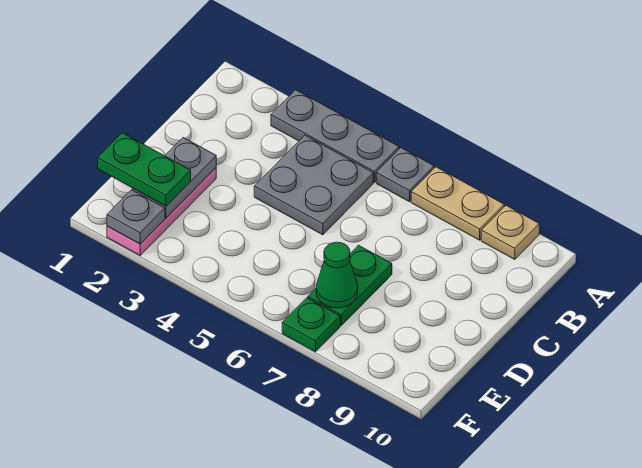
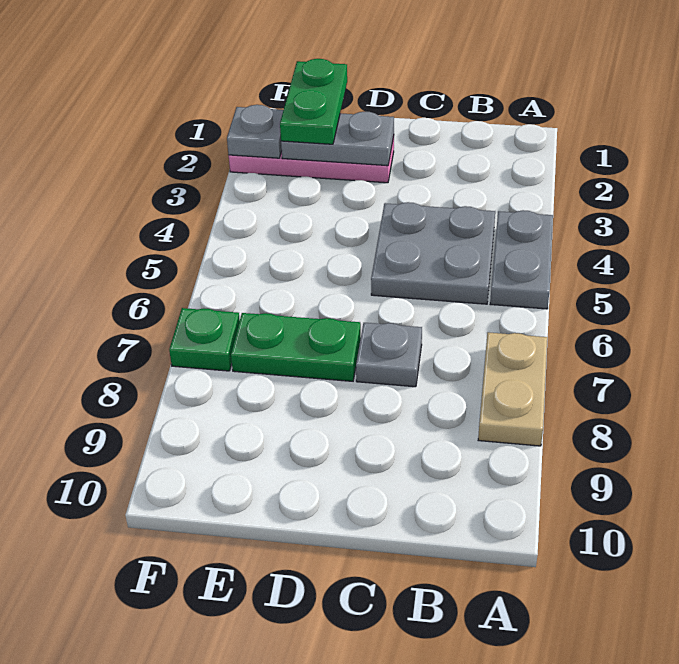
grey plate A3:A5 level 1 -> grey plate A4:A5 level 1
grey plate A6 level 1 -> grey plate C7 level 1
tan plate A9 level 1 -> none
green cone E7 level 2 -> none

